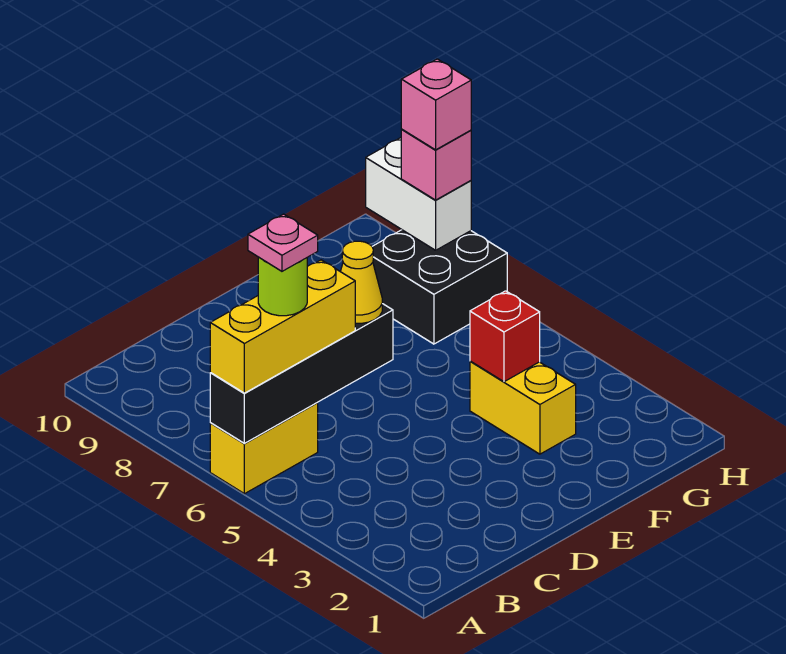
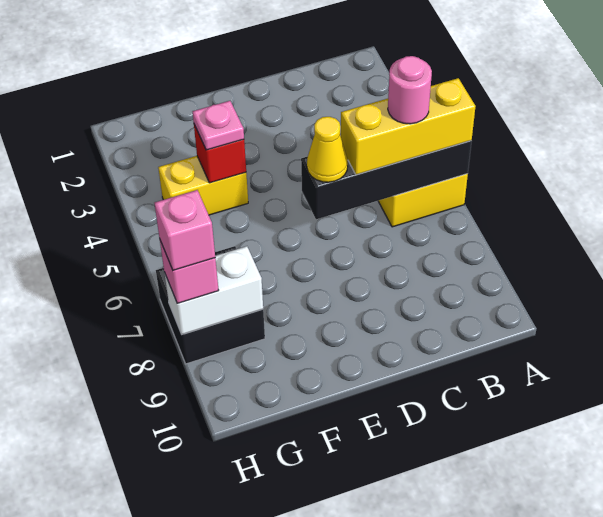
lime round brick B6 level 4 -> pink round brick B6 level 4
pink plate B6 level 5 -> pink plate F4 level 3
yellow brick F3:F4 level 1 -> yellow brick F4:G4 level 1
white brick H8:H9 level 2 -> white brick G8:H8 level 2

